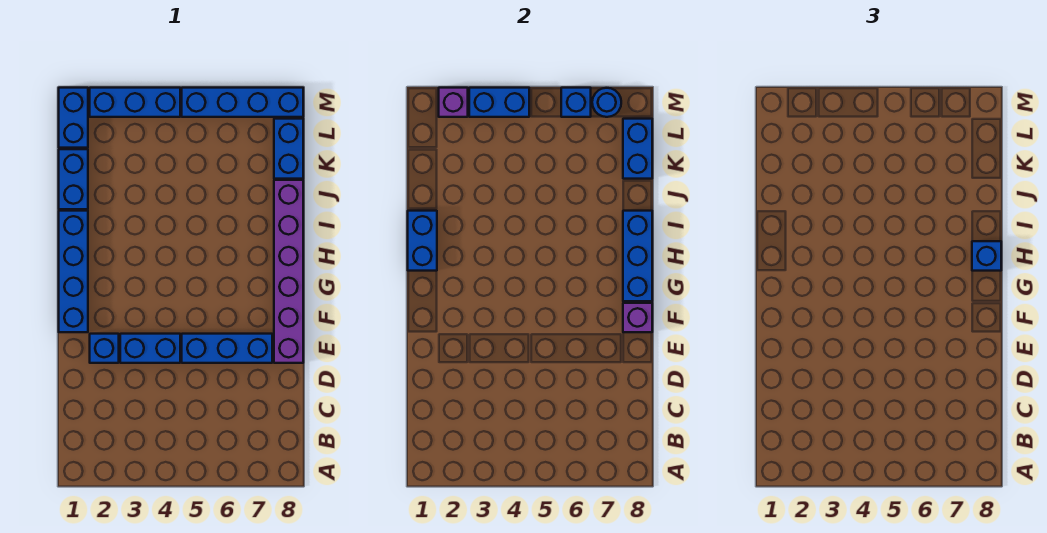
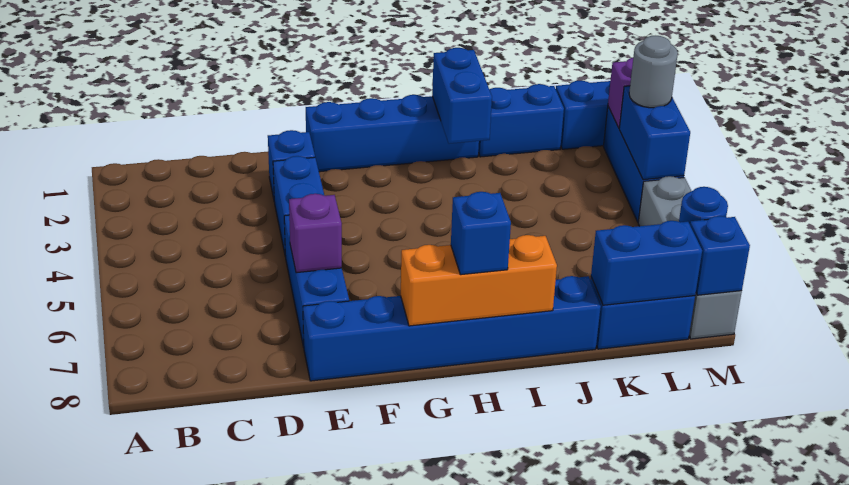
purple brick E8:J8 level 1 -> blue brick E8:J8 level 1
purple brick F8 level 2 -> purple brick E6 level 2
blue brick G8:I8 level 2 -> orange brick G8:I8 level 2
blue brick H1:I1 level 2 -> blue brick I1:I2 level 2
none -> grey round brick M3 level 3
blue brick M5:M8 level 1 -> grey brick M5:M8 level 1
blue brick M6 level 2 -> blue brick M8 level 2

